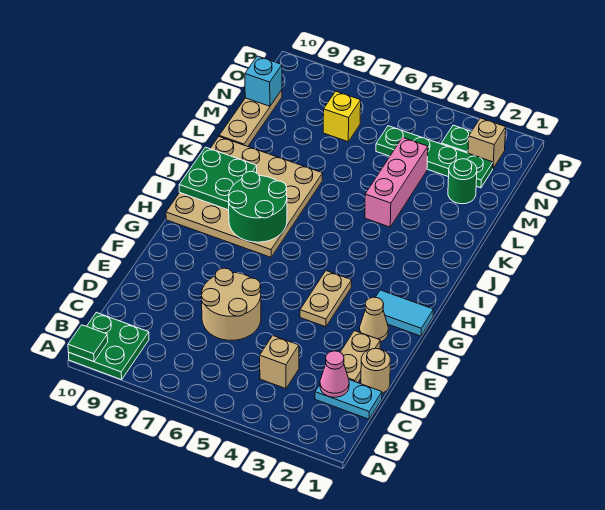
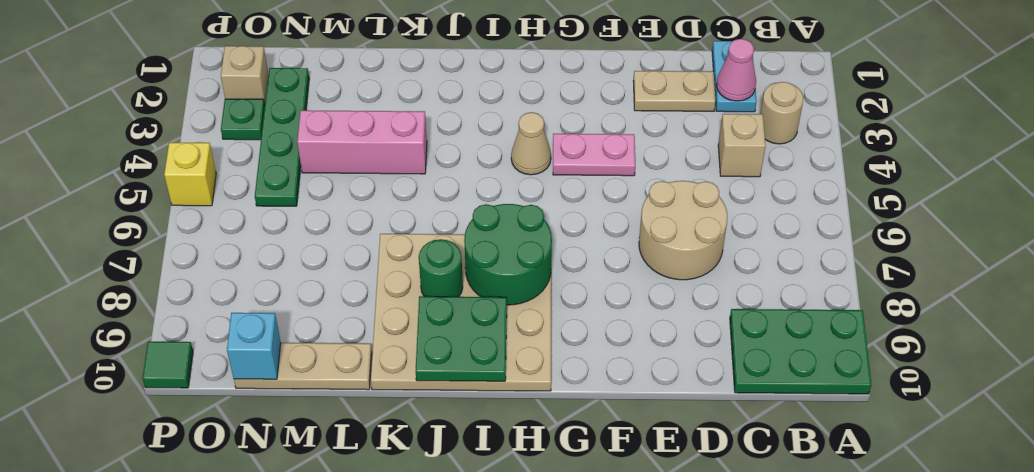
green plate A9:B10 level 1 -> green plate A9:C10 level 1
green tile A10 level 2 -> green tile P10 level 1
tan round brick D1 level 1 -> tan round brick B3 level 1
tan cone F2 level 1 -> tan cone H4 level 1
tan plate F4:G4 level 1 -> pink plate F4:G4 level 1
cyan tile G1:G2 level 1 -> none
green round brick M2 level 1 -> green round brick J8 level 2
yellow brick N7 level 1 -> yellow brick P5 level 1

